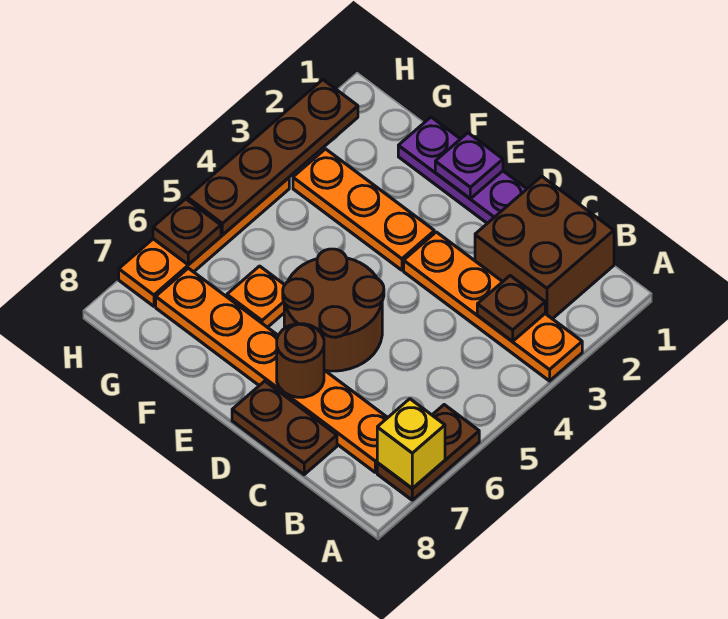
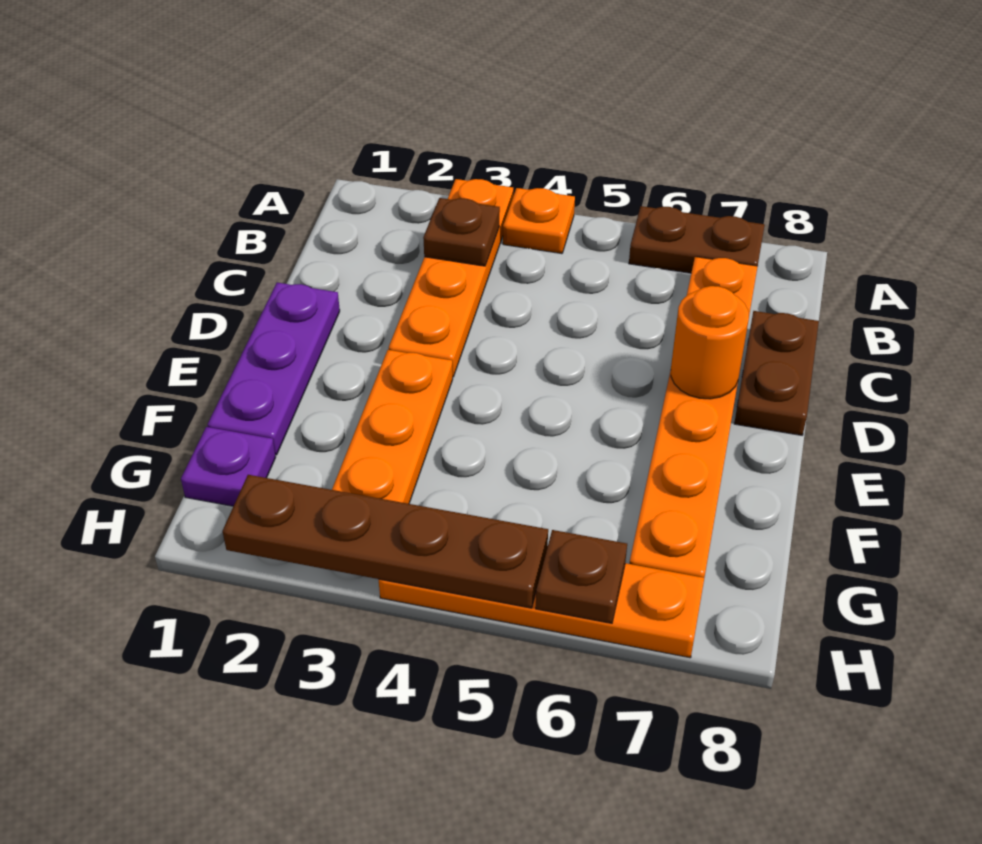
yellow brick A7 level 2 -> none
brown brick B1:C2 level 1 -> none
brown round brick D5:E6 level 1 -> none
brown round brick D7 level 2 -> orange round brick D7 level 2
purple plate E1 level 2 -> purple plate G1 level 1
orange plate F6 level 1 -> orange plate A4 level 1

